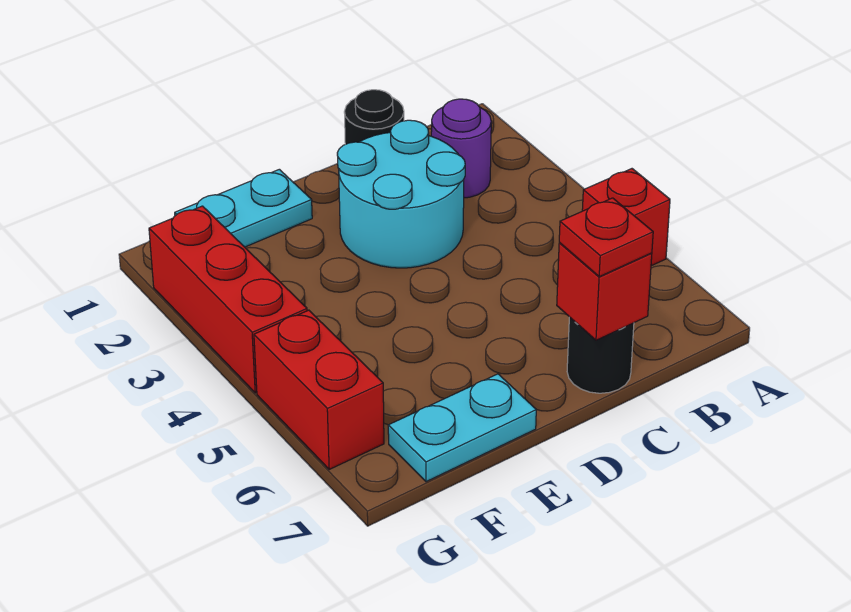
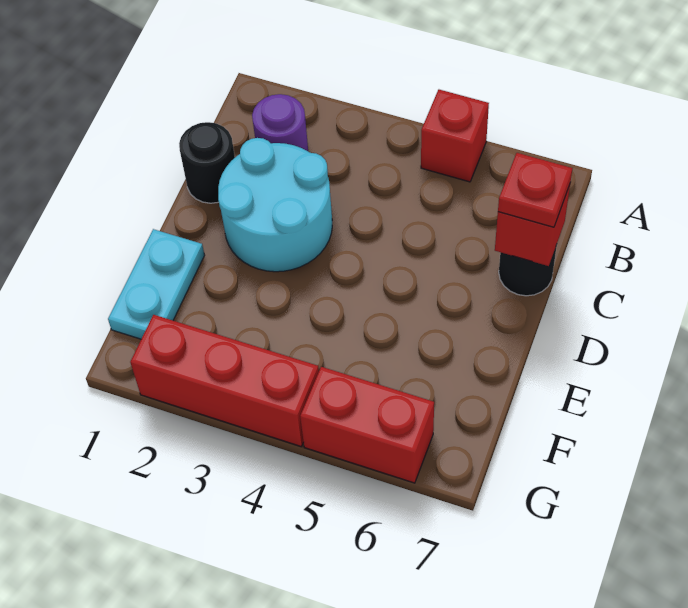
cyan plate E7:F7 level 1 -> none

